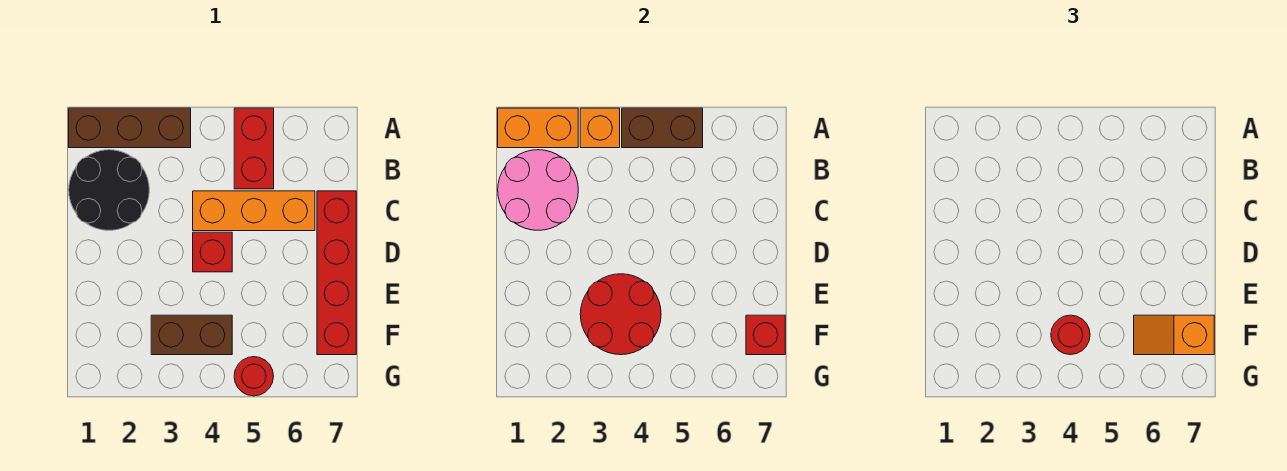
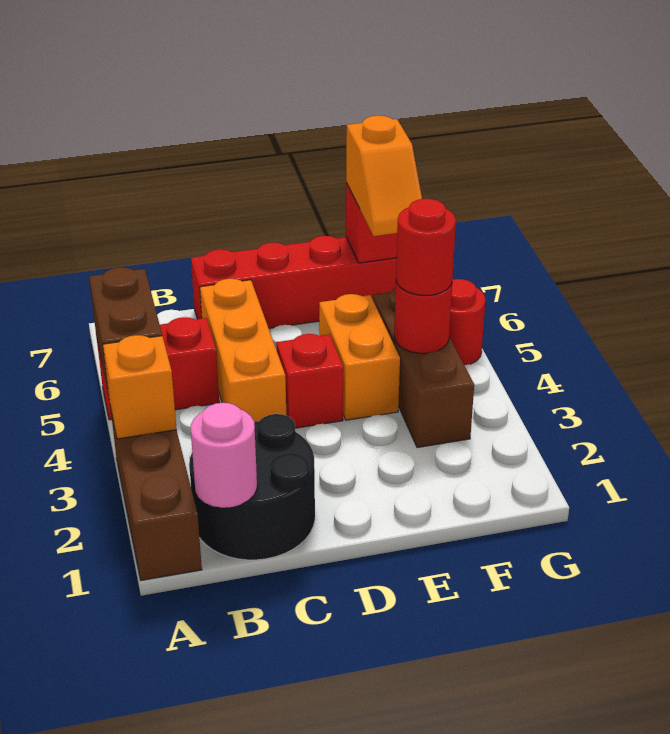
orange brick A1:A2 level 2 -> orange brick E4:E5 level 1
pink round brick B1:C2 level 2 -> pink round brick B1 level 2
red round brick E3:F4 level 2 -> red round brick F4 level 2
brown brick F3:F4 level 1 -> brown brick F3:F5 level 1

